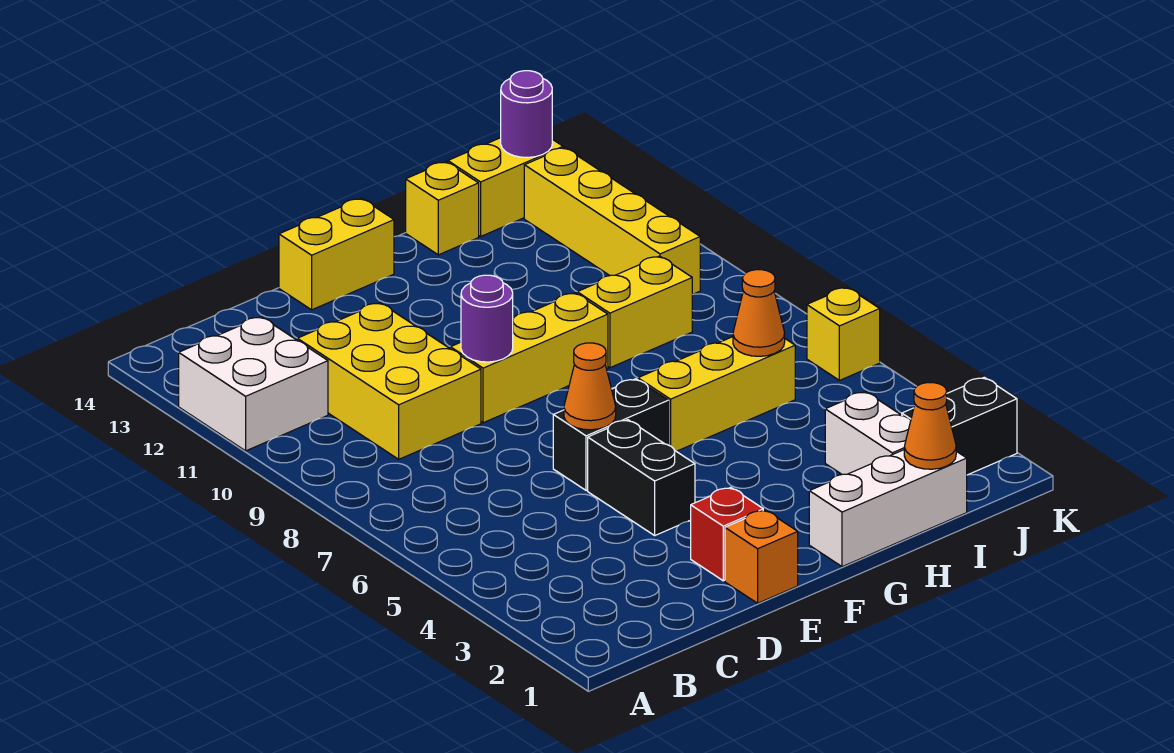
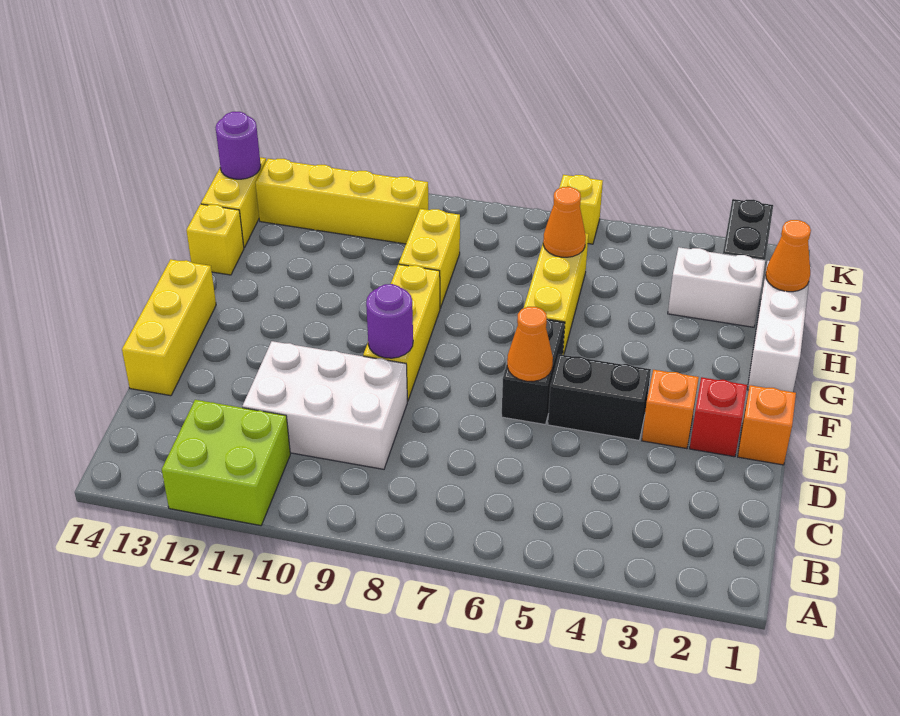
white brick A11:B12 level 1 -> lime brick A11:B12 level 1
yellow brick C9:D11 level 1 -> white brick C9:D11 level 1
none -> orange brick E3 level 1
yellow brick E14:F14 level 1 -> yellow brick D14:F14 level 1

